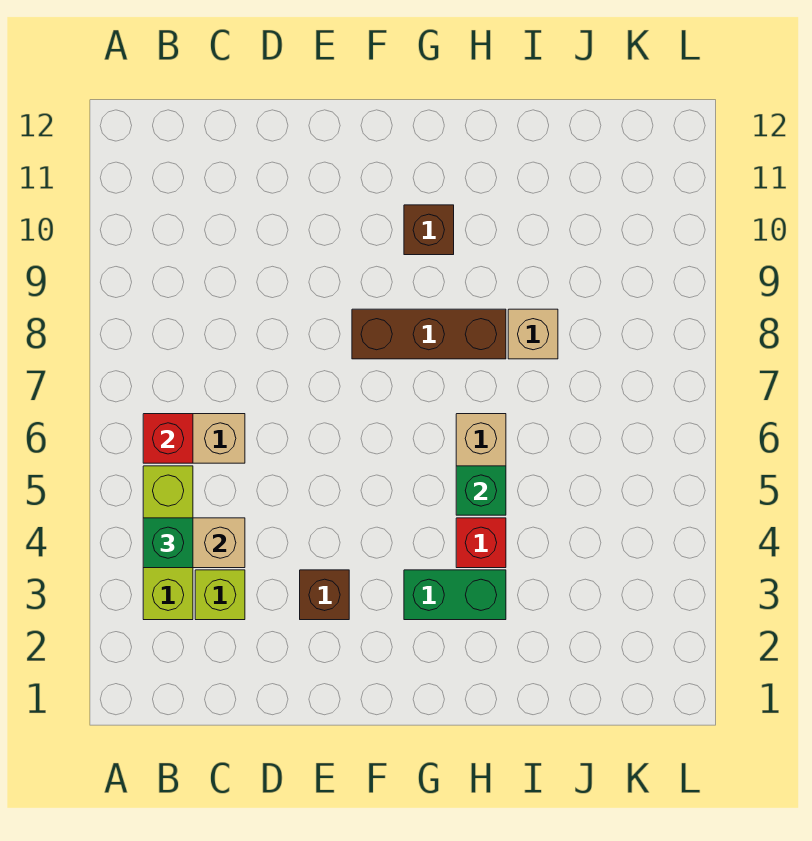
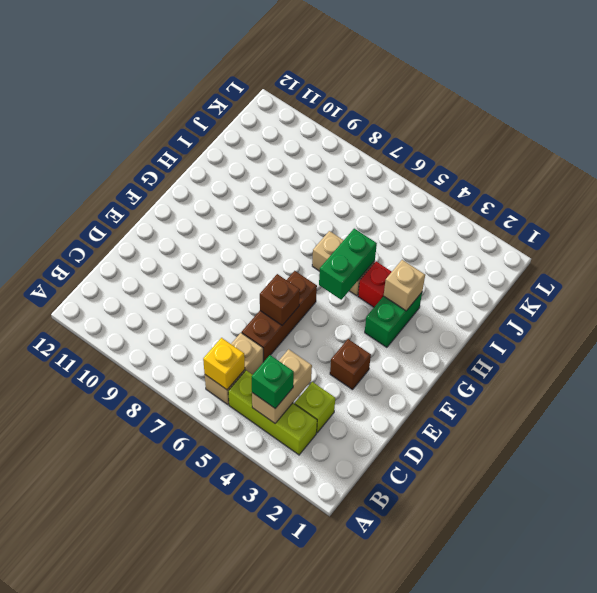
red brick B6 level 2 -> yellow brick B6 level 2
brown brick F8:H8 level 1 -> brown brick D6:F6 level 1
brown brick G10 level 1 -> brown brick E6 level 2
green brick H5 level 2 -> green brick G5:H5 level 2
tan brick I8 level 1 -> tan brick H3 level 2

